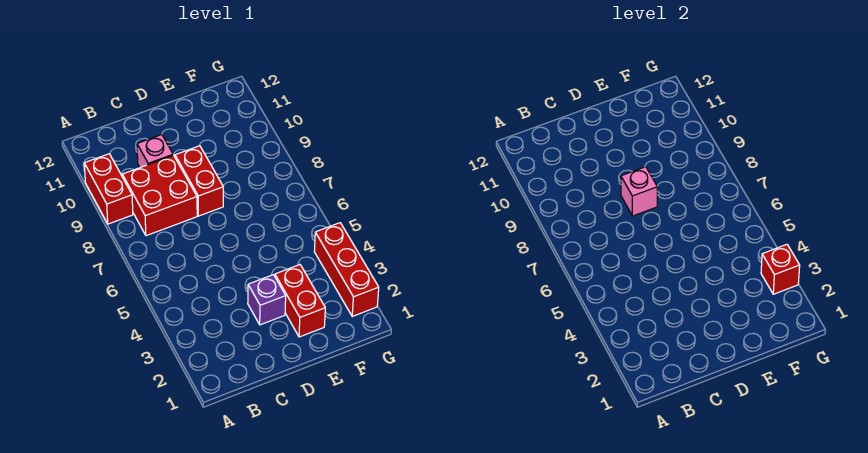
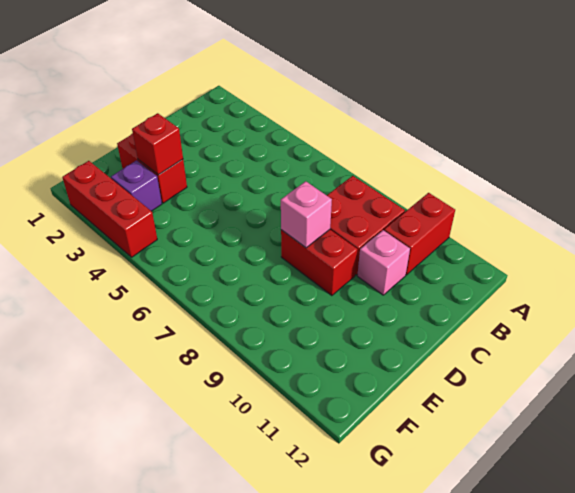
red brick A9:A10 level 1 -> red brick A10:B10 level 1
purple brick D3 level 1 -> purple brick F3 level 1
red brick G3 level 2 -> red brick E3 level 2

